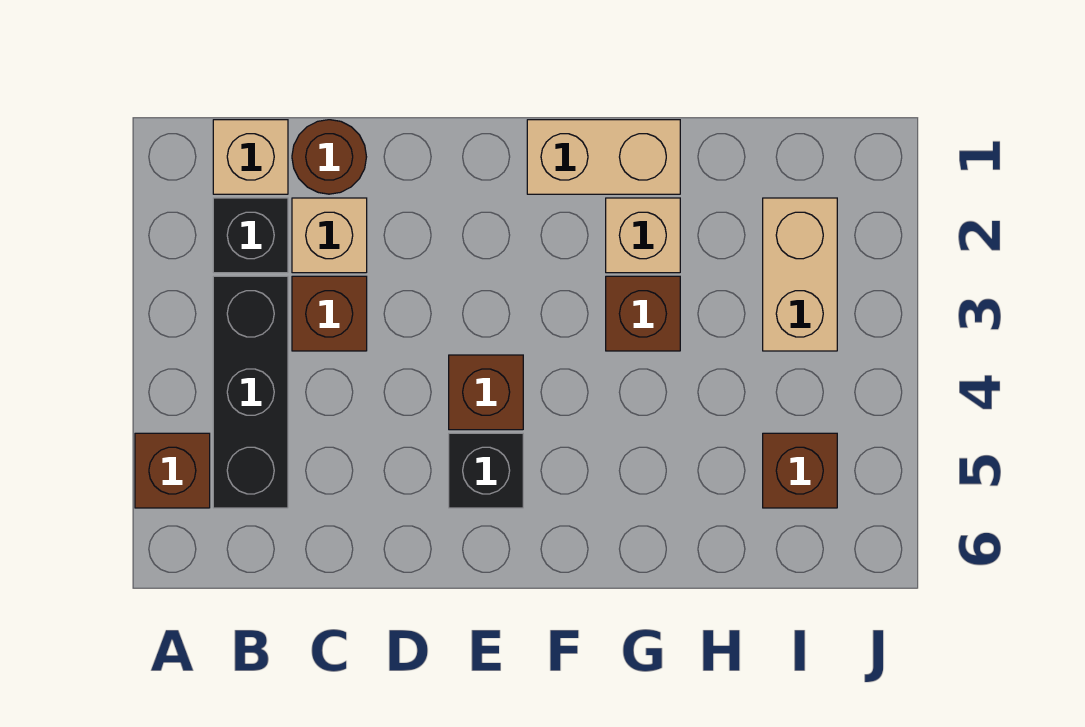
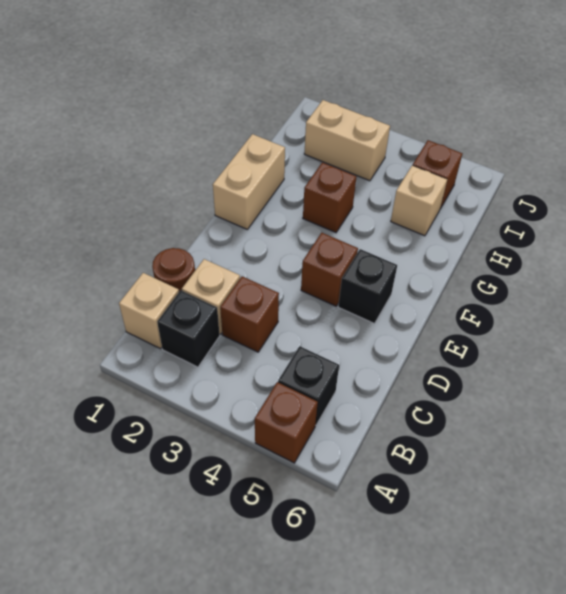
black brick B3:B5 level 1 -> black brick B5 level 1
tan brick G2 level 1 -> tan brick H5 level 1

